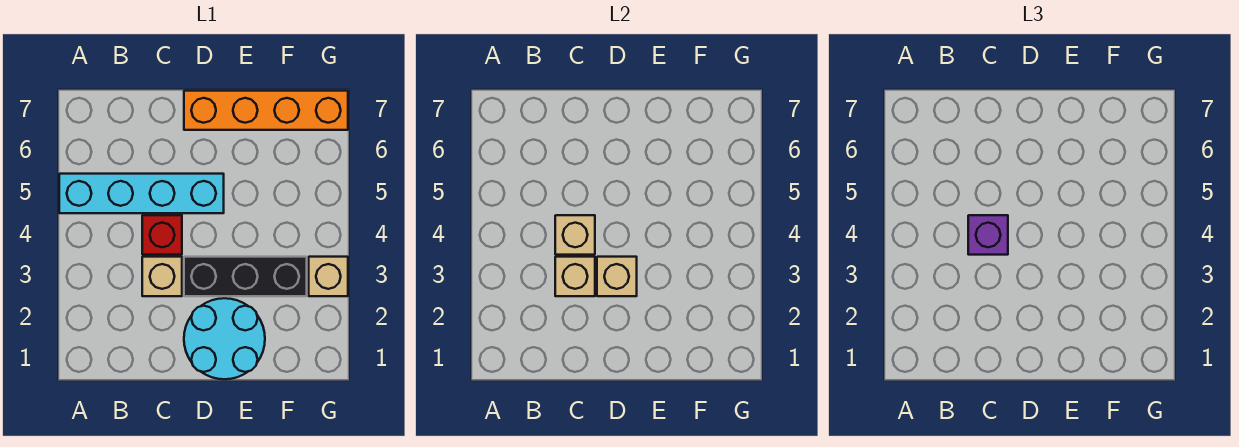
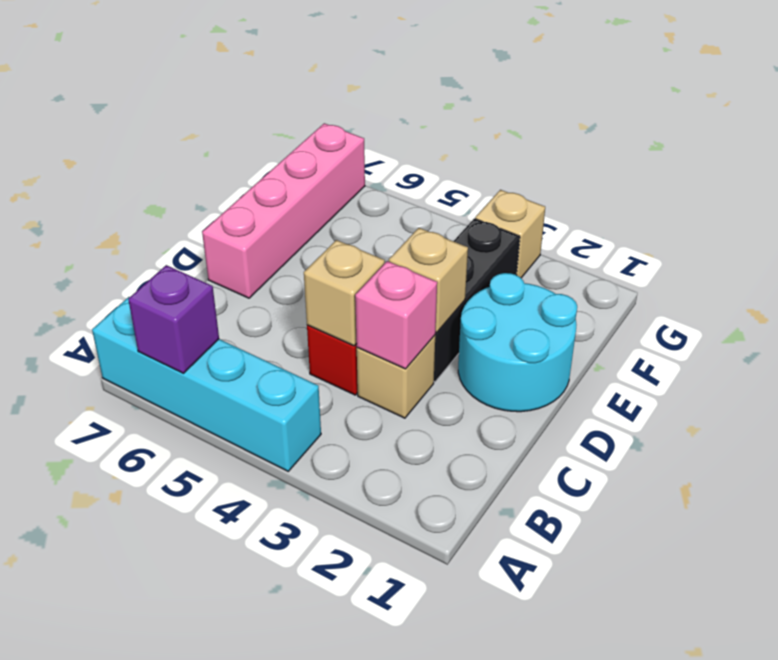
cyan brick A5:D5 level 1 -> cyan brick A4:A7 level 1
tan brick C3 level 2 -> pink brick C3 level 2
purple brick C4 level 3 -> purple brick A6 level 2
orange brick D7:G7 level 1 -> pink brick D7:G7 level 1

